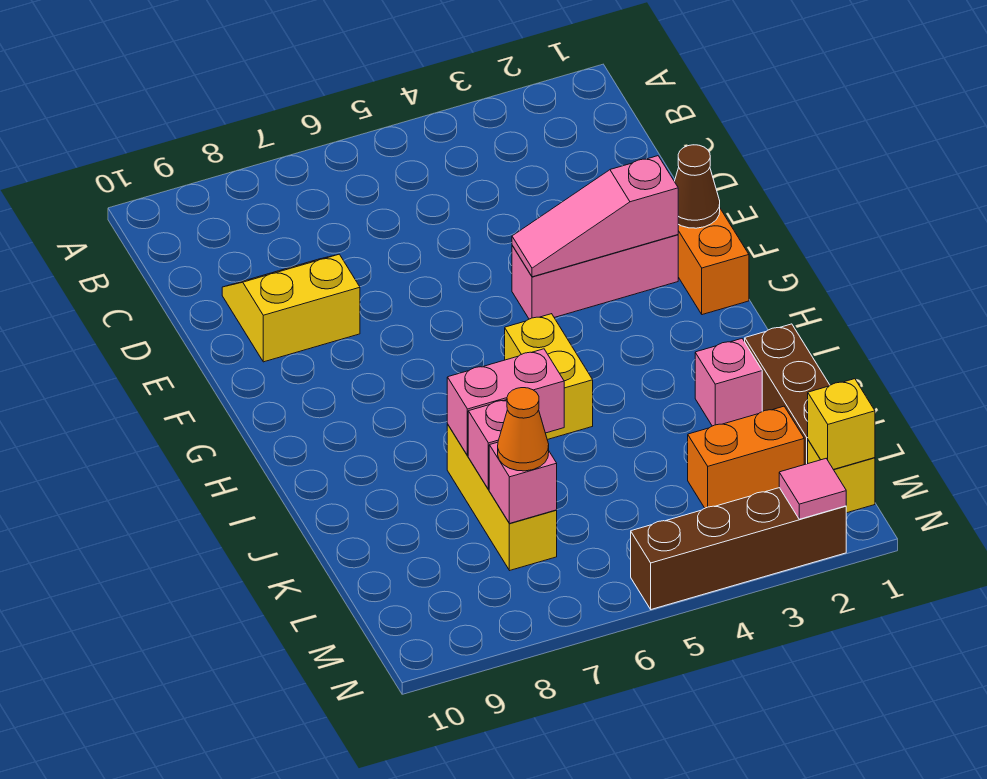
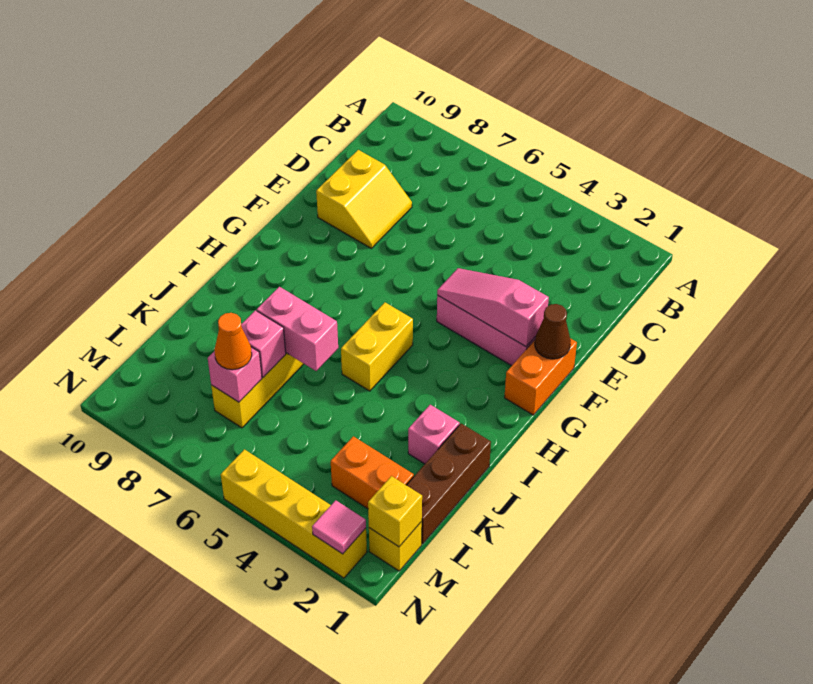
yellow slope D8:E9 level 1 top E -> yellow slope D8:E9 level 1 top 9
brown brick N2:N5 level 1 -> yellow brick N2:N5 level 1

